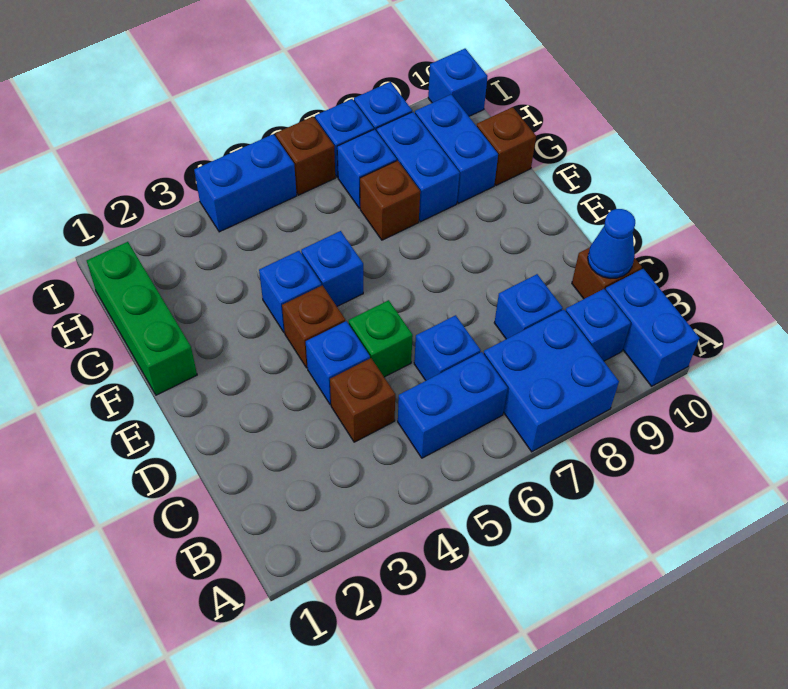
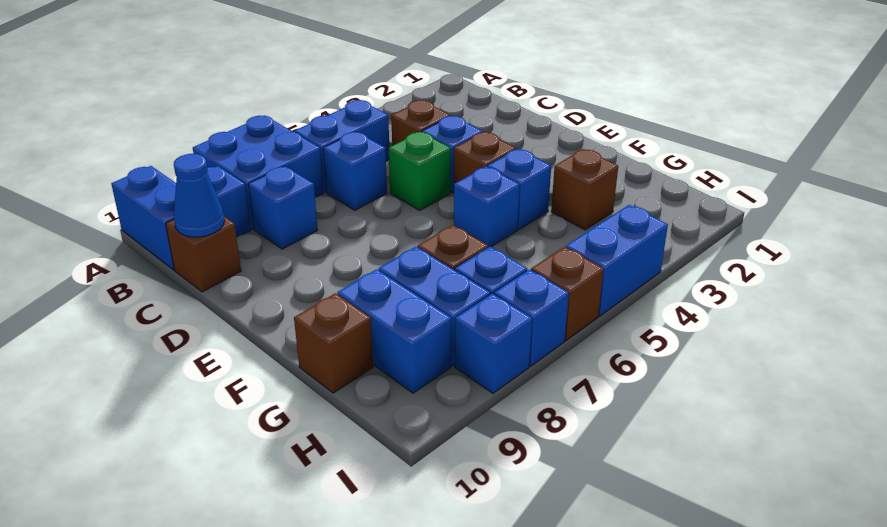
green brick F1:H1 level 1 -> none
none -> brown brick G3 level 1
blue brick I10 level 1 -> none

